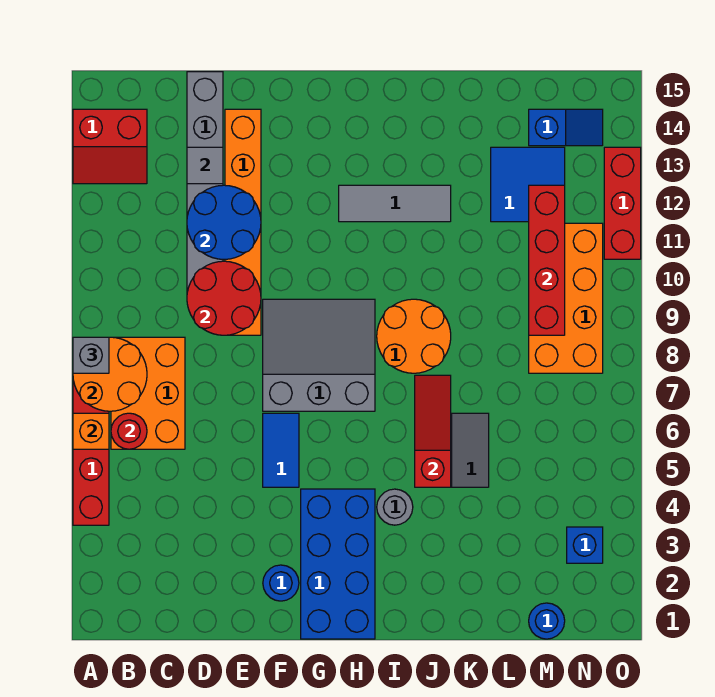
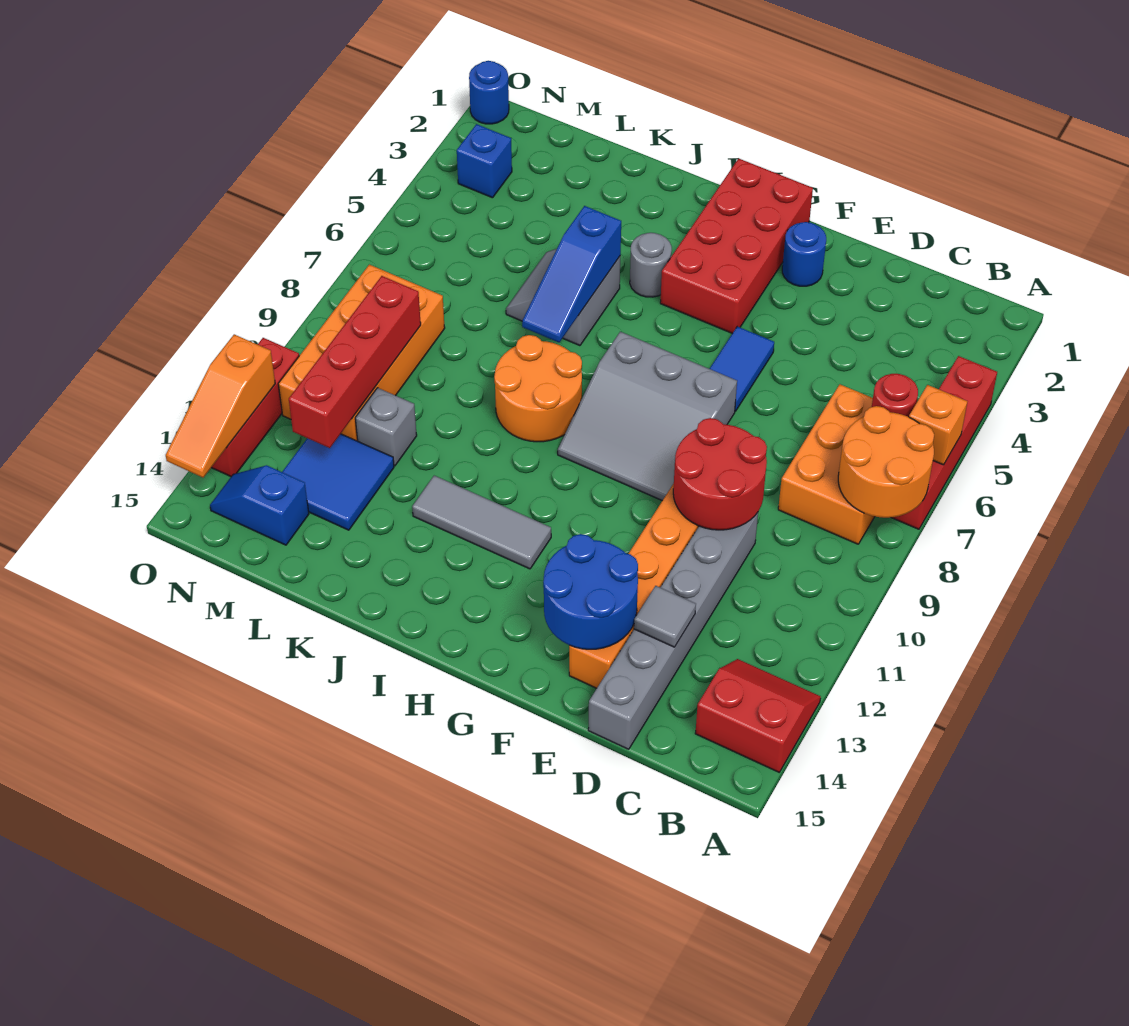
grey brick A8 level 3 -> grey brick L11 level 1
blue round brick D11:E12 level 2 -> blue round brick E13:F14 level 2
blue brick G1:H4 level 1 -> red brick G1:H4 level 1
red slope J5:J7 level 2 top 5 -> blue slope J5:J7 level 2 top 5
blue round brick M1 level 1 -> blue round brick O1 level 1
none -> orange slope O12:O14 level 2 top 12

